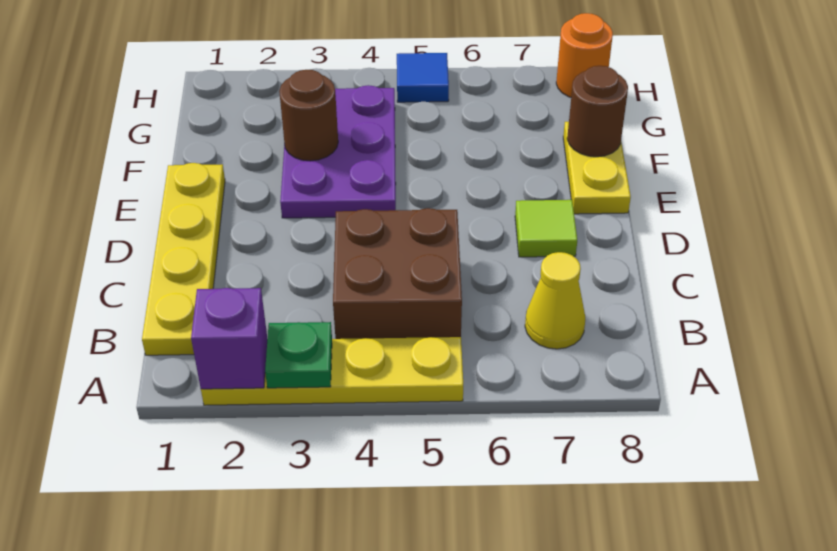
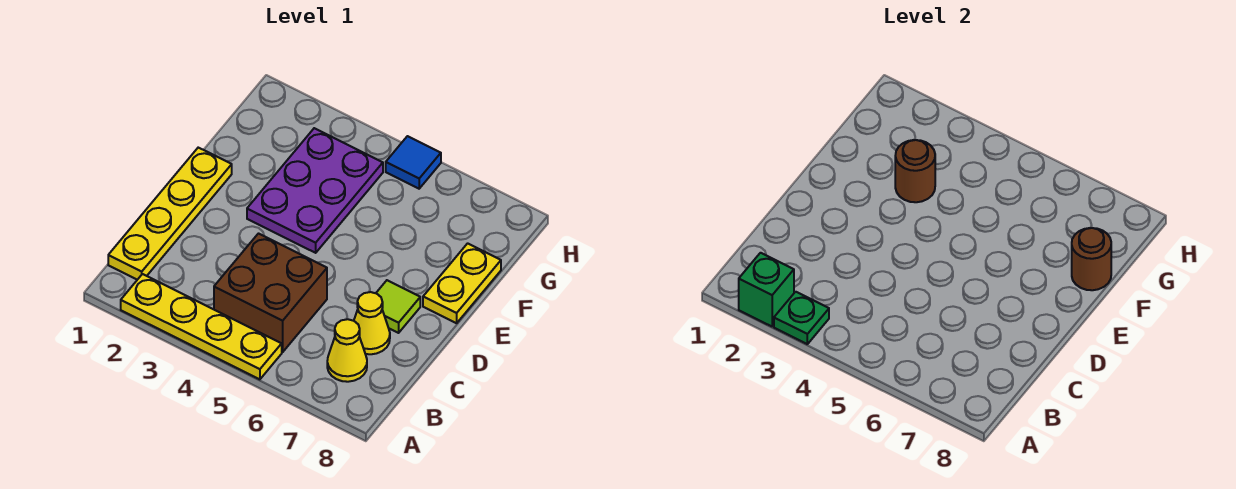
purple brick A2 level 2 -> green brick A2 level 2
none -> yellow cone C7 level 1
orange round brick H8 level 1 -> none

